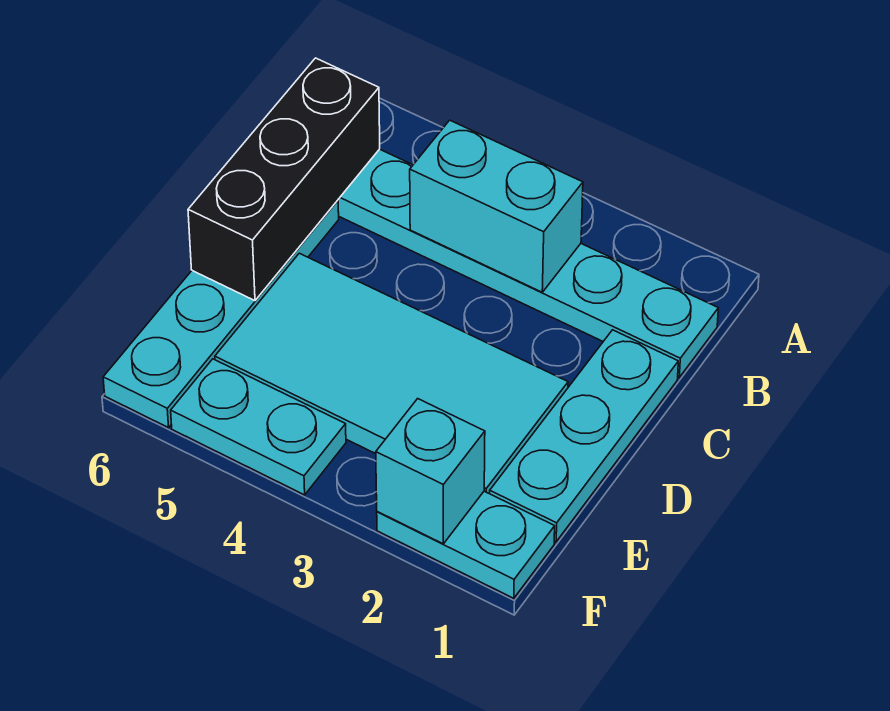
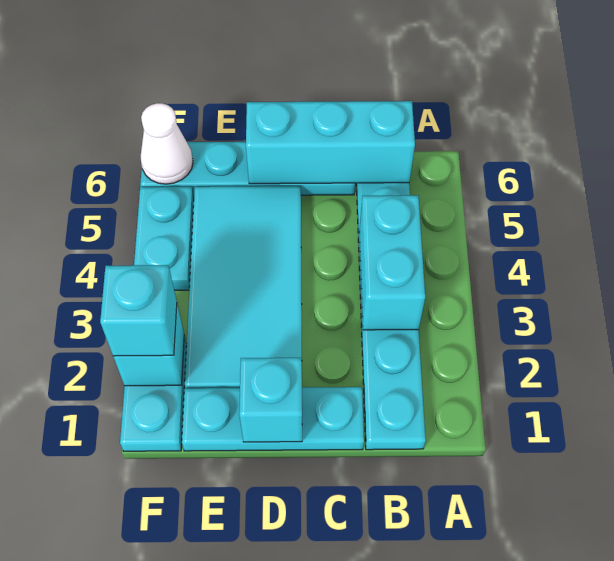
black brick B6:D6 level 2 -> cyan brick B6:D6 level 2
none -> cyan brick D1 level 2
none -> cyan brick F2 level 3
none -> white cone F6 level 2

